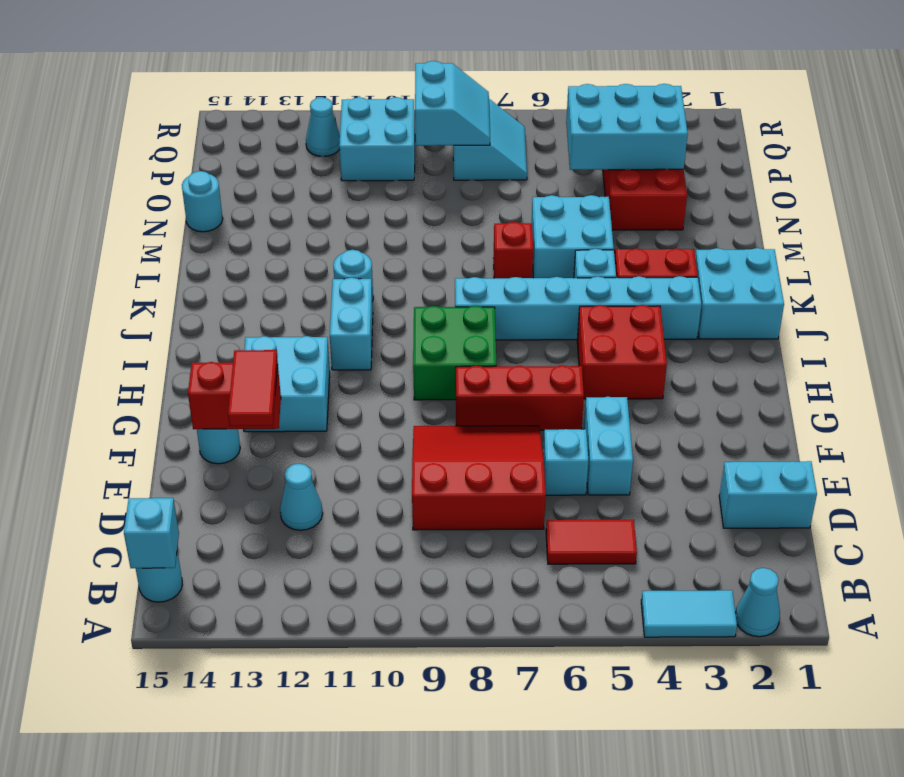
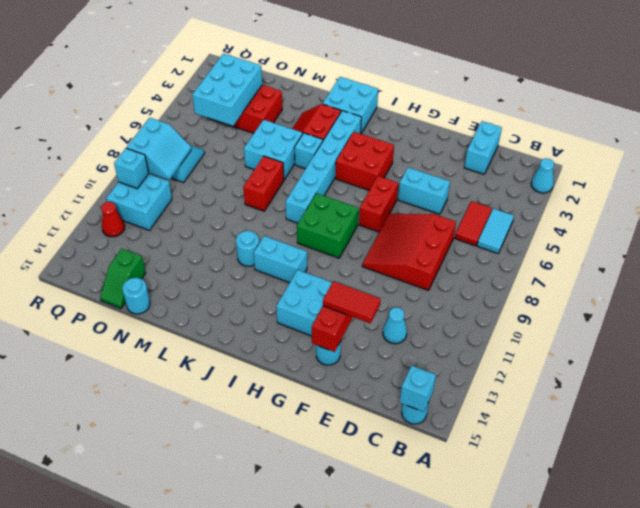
cyan tile A3:A4 level 1 -> cyan tile B5:B6 level 1
cyan brick E6 level 1 -> cyan brick Q10 level 2
red brick G6:G8 level 1 -> red brick G6:G7 level 1
red brick L7 level 1 -> red brick L7:L8 level 1
none -> green slope O14:O15 level 1 top 14
cyan slope P8:Q9 level 2 top 9 -> cyan slope P8:Q9 level 2 top Q
cyan cone Q12 level 1 -> red cone Q12 level 1

